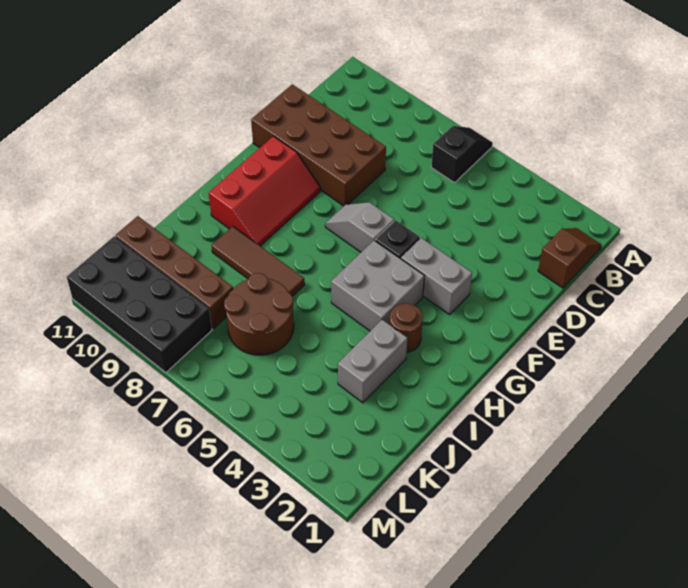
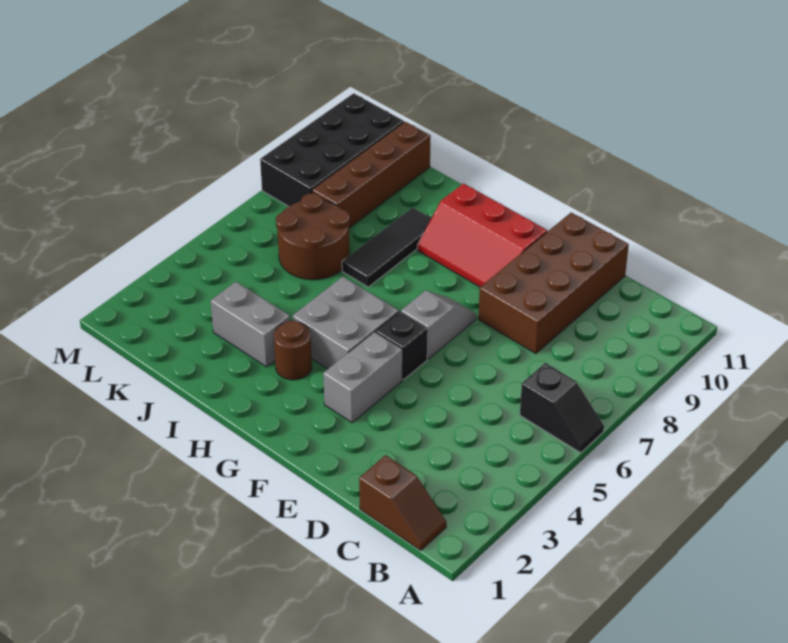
brown tile I7:I9 level 1 -> black tile I7:I9 level 1

